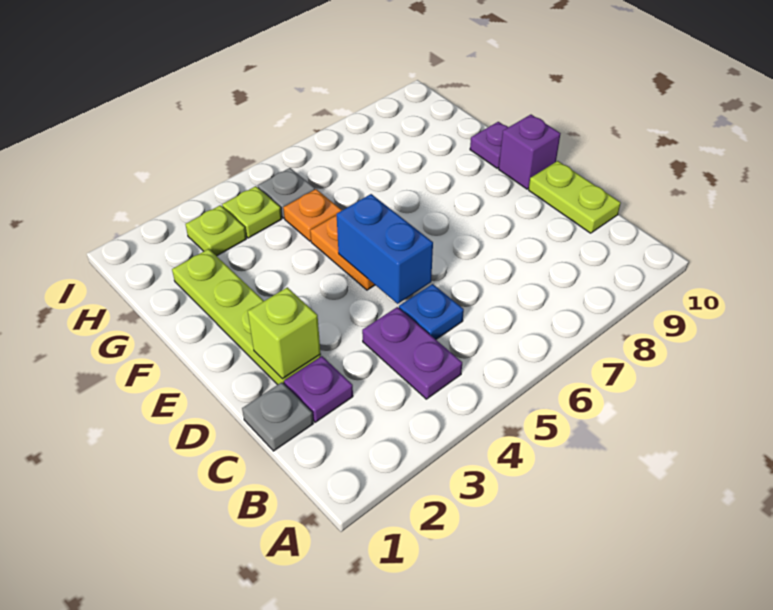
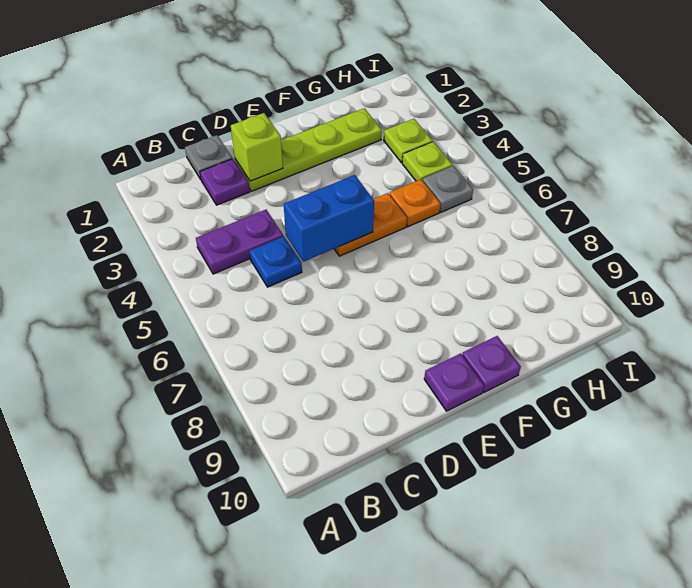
lime plate C10:D10 level 1 -> none
purple brick E10 level 1 -> purple plate E10 level 1

